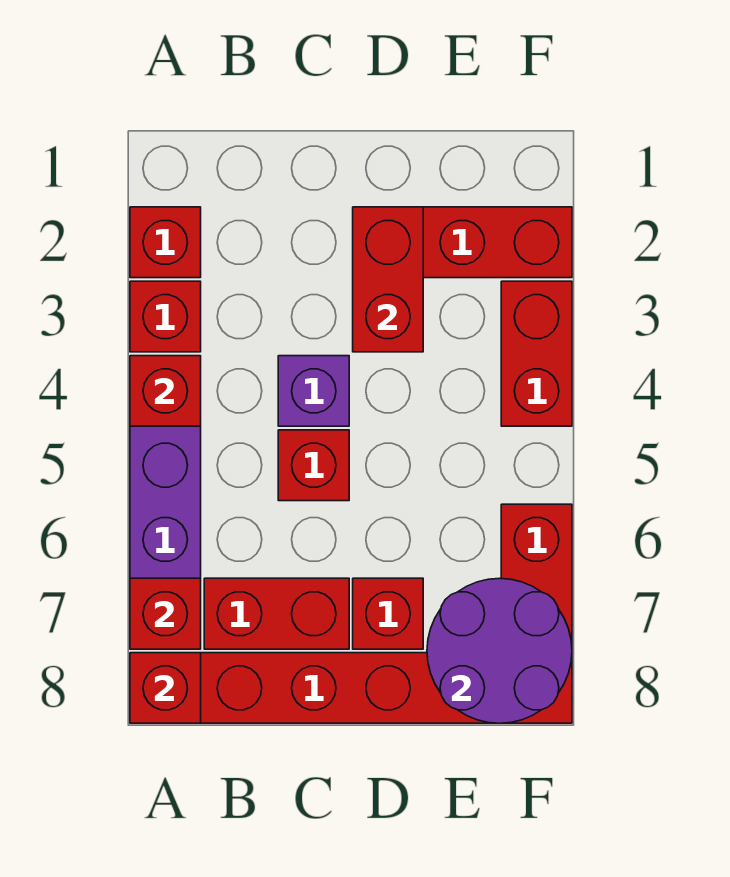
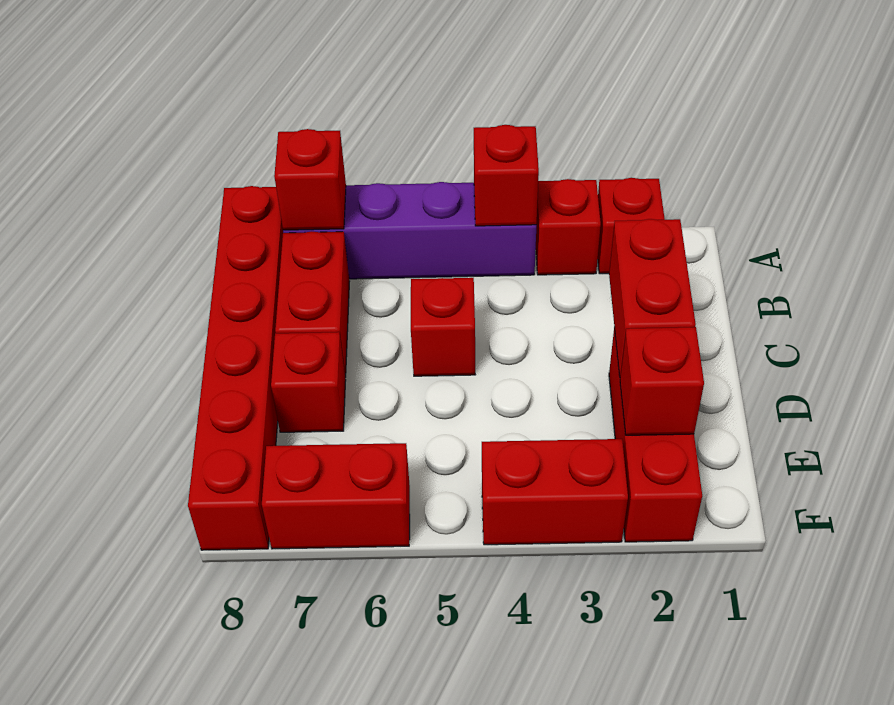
red brick A8 level 2 -> red brick E2 level 2
purple brick C4 level 1 -> none
red brick D2:D3 level 2 -> red brick C2:D2 level 2
purple round brick E7:F8 level 2 -> none

